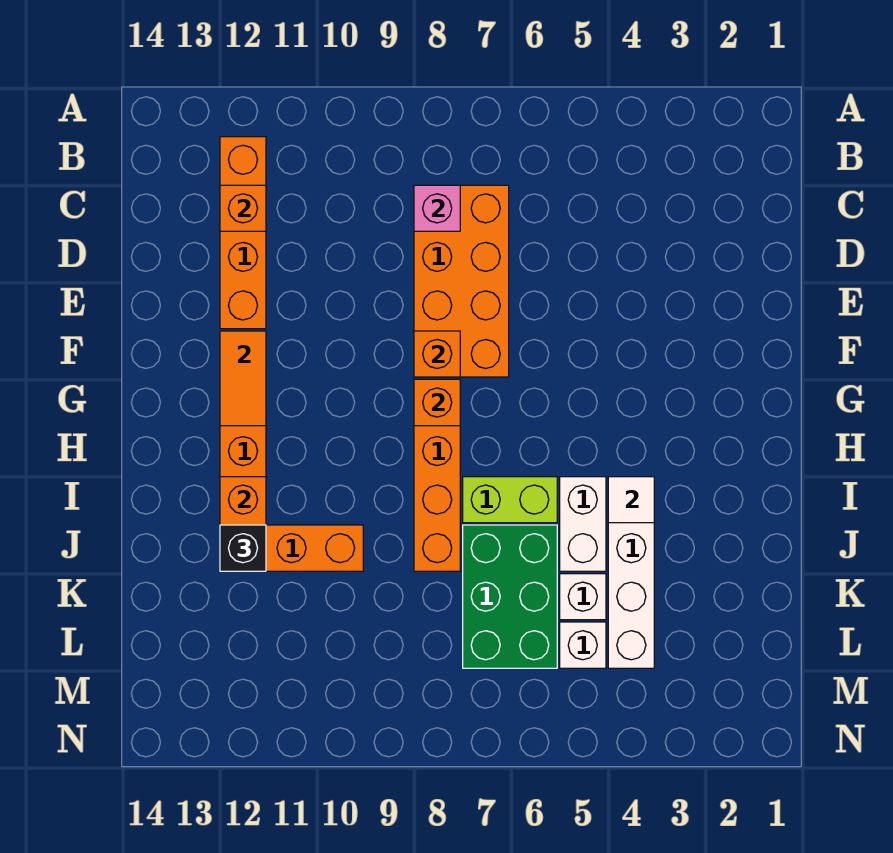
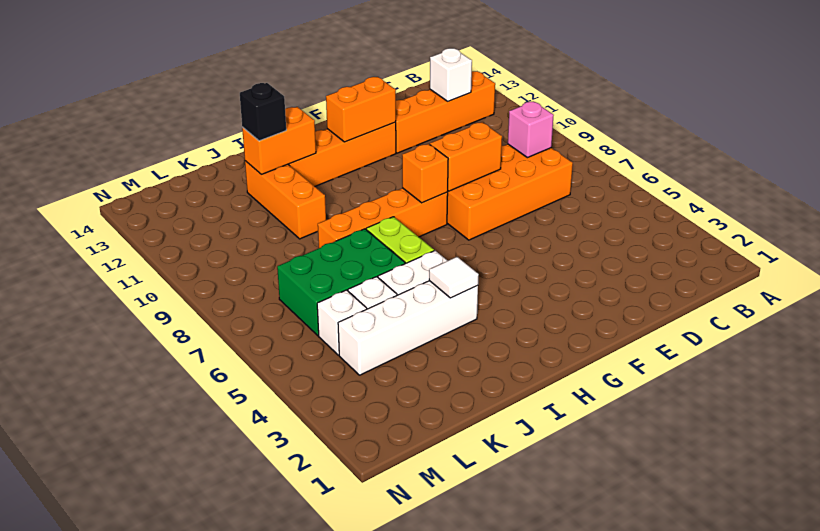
orange brick C12 level 2 -> white brick C12 level 2
orange brick F8 level 2 -> orange brick E8:F8 level 2
orange tile F12:G12 level 2 -> orange brick F12:G12 level 2

